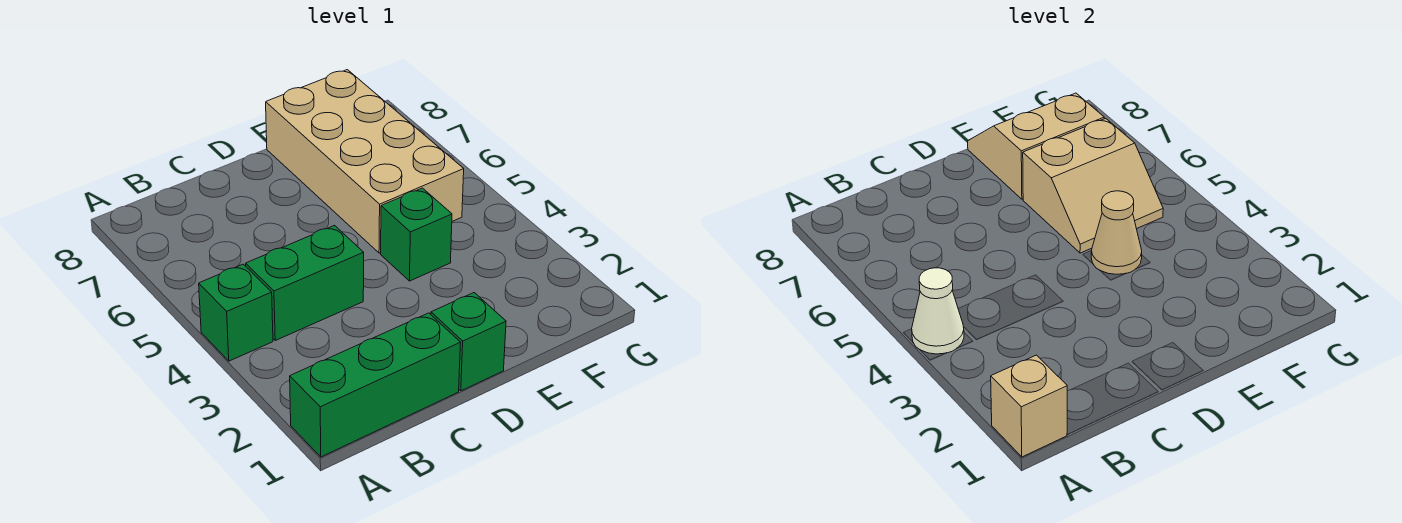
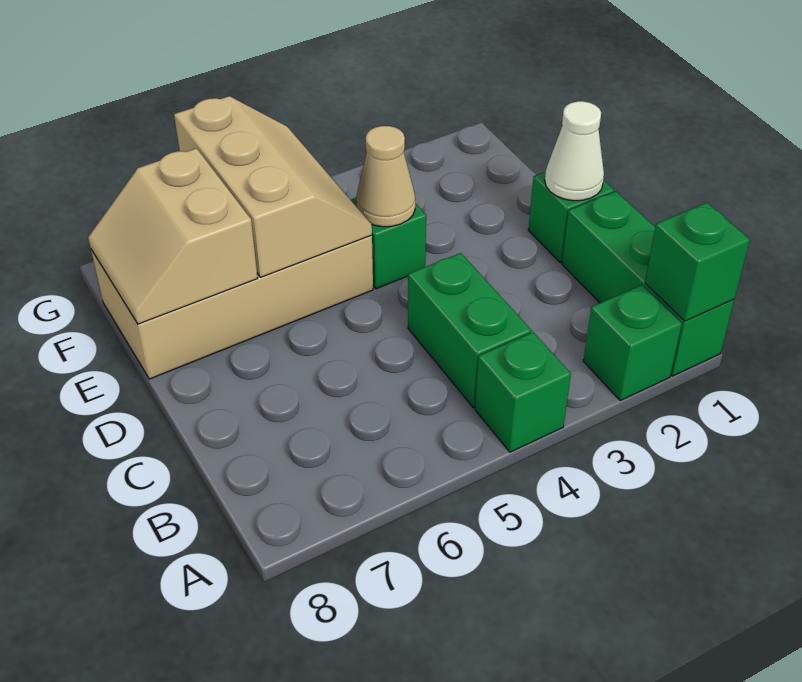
tan brick A1 level 2 -> green brick A1 level 2
none -> green brick A2 level 1
white cone A4 level 2 -> white cone D1 level 2
tan slope E5:F6 level 2 top 6 -> tan slope E5:G6 level 2 top 6

